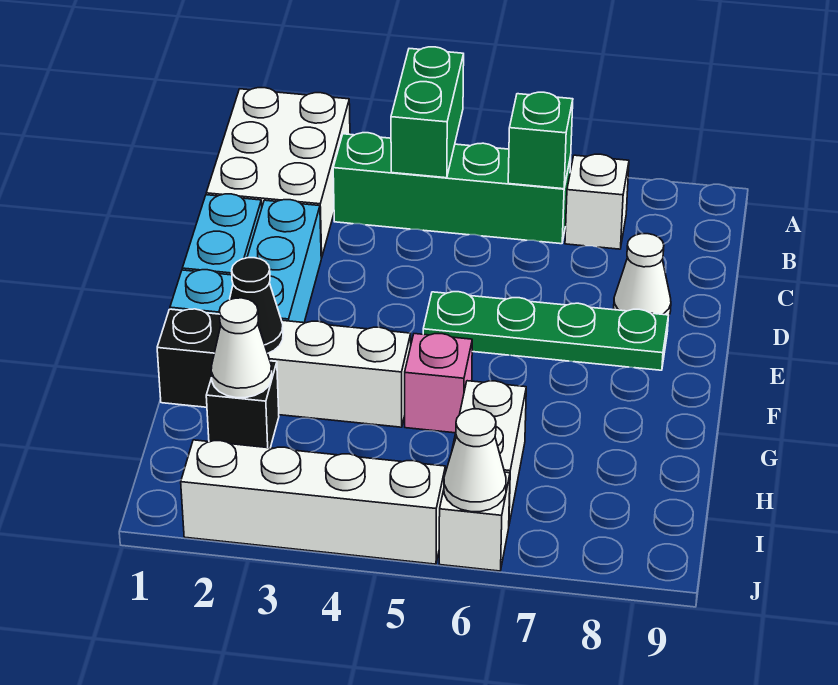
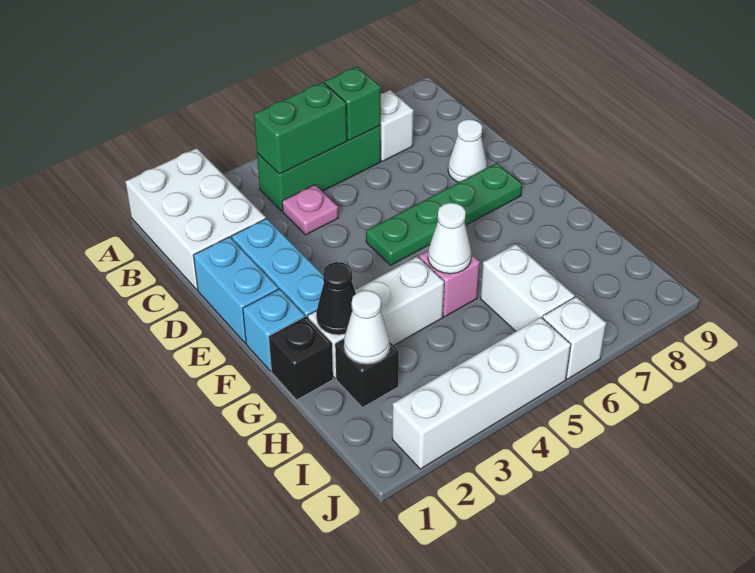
green brick A4:B4 level 2 -> green brick B4:B5 level 2
green brick B3:B6 level 1 -> green brick B4:B6 level 1
none -> pink plate C4 level 1
white cone J6 level 2 -> white cone G5 level 2

